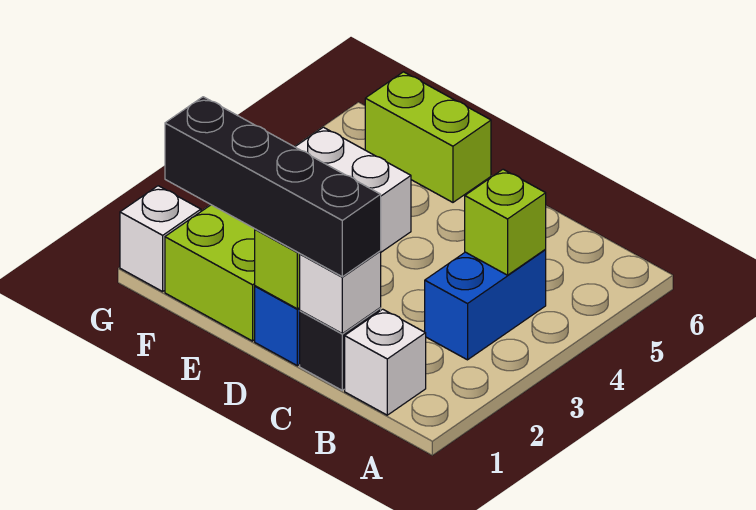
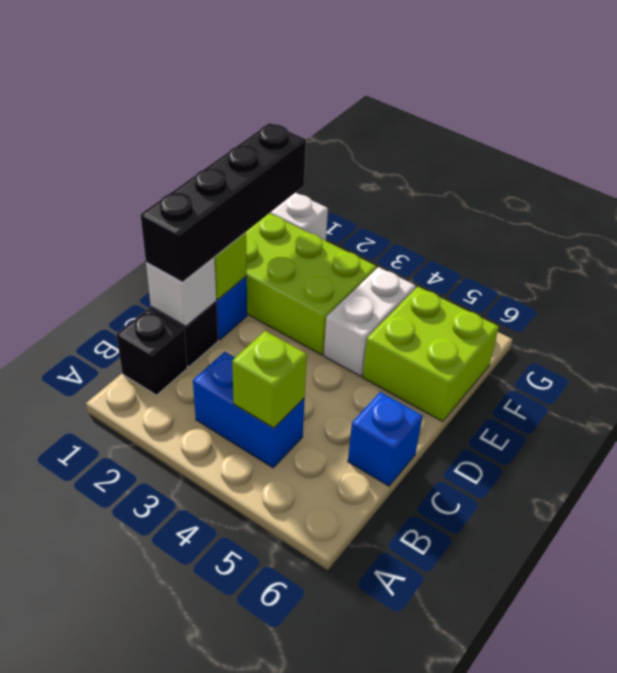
white brick B1 level 1 -> black brick B1 level 1
none -> blue brick C6 level 1
lime brick E6:F6 level 1 -> lime brick E5:F6 level 1

